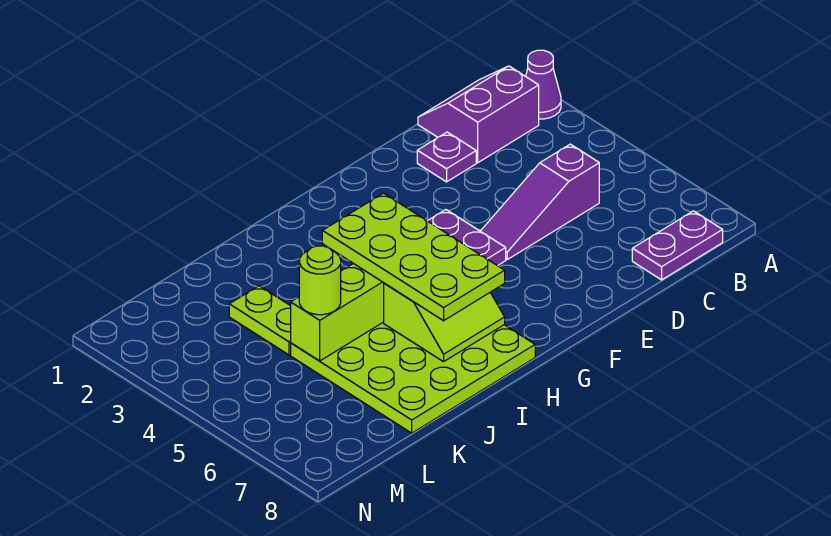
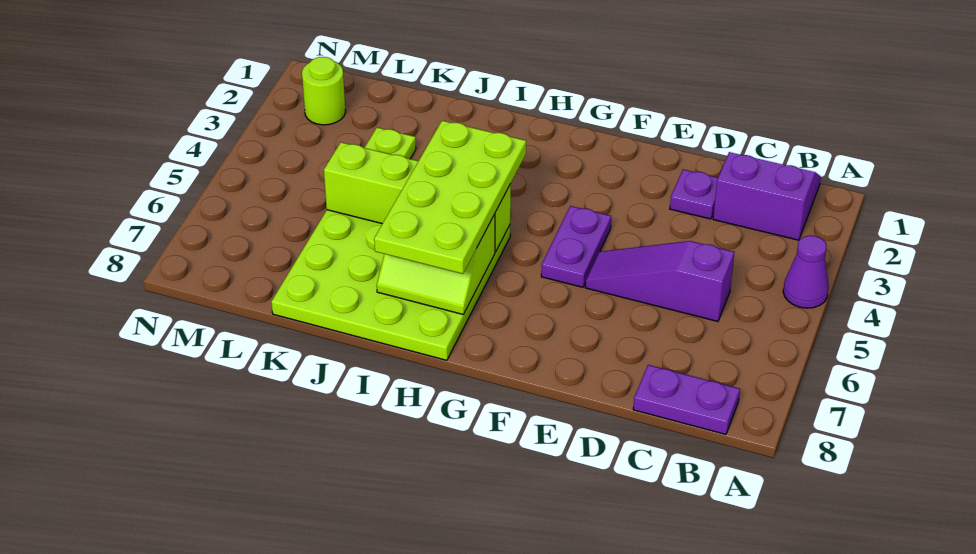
purple cone A2 level 1 -> purple cone A4 level 1
lime round brick K5 level 3 -> lime round brick M2 level 1

